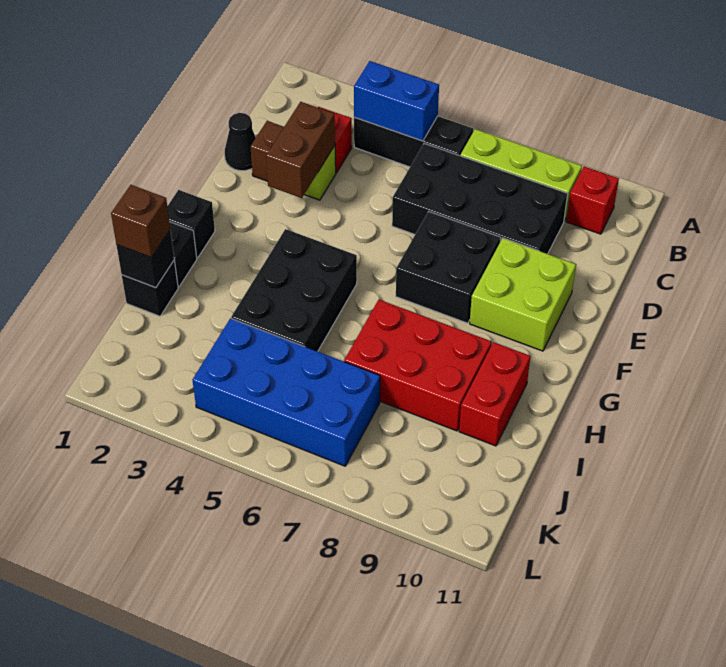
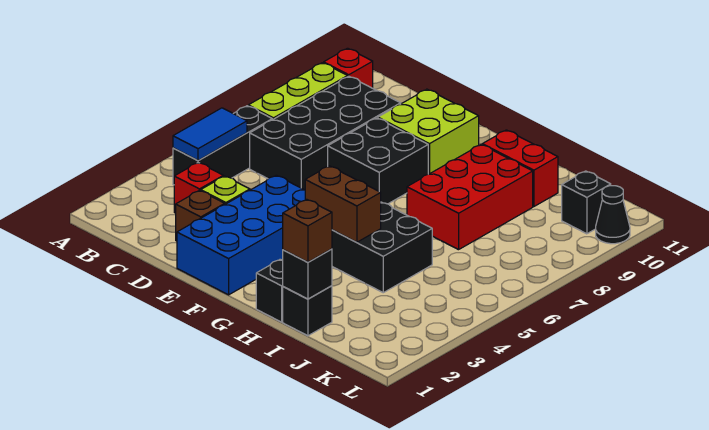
blue brick B4:B5 level 2 -> blue tile B4:B5 level 2
black cone D1 level 1 -> black cone L10 level 1
brown brick D3:E3 level 2 -> brown brick G4:H4 level 2
black brick G1 level 1 -> black brick K10 level 1
blue brick J4:K7 level 1 -> blue brick E1:F4 level 1

